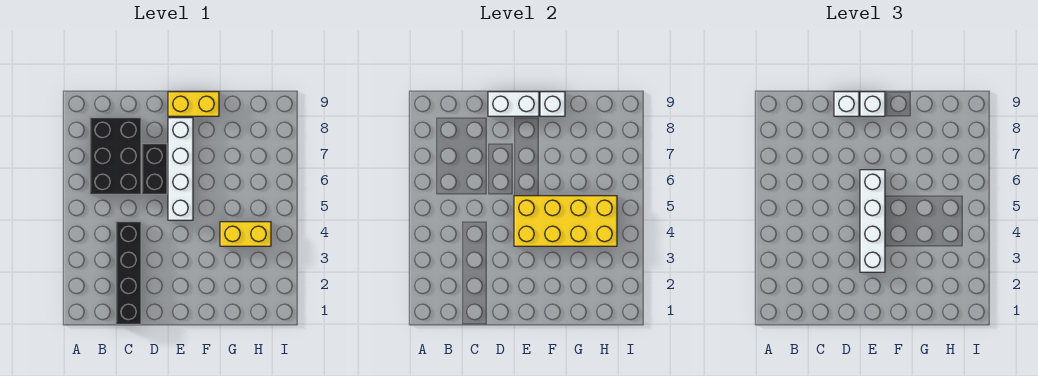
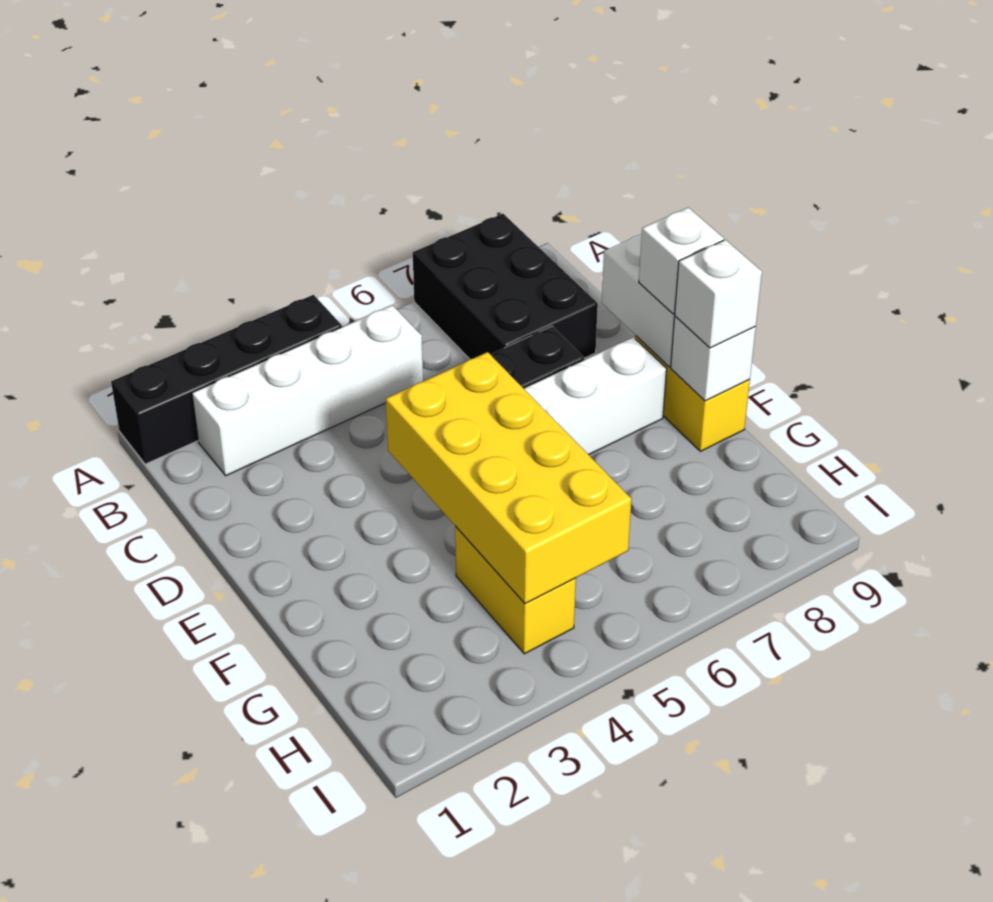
black brick B6:C8 level 1 -> black brick A7:C8 level 1
black brick C1:C4 level 1 -> black brick A1:A4 level 1
white brick D9 level 3 -> white brick F9 level 3
white brick E3:E6 level 3 -> white brick B2:B5 level 1

